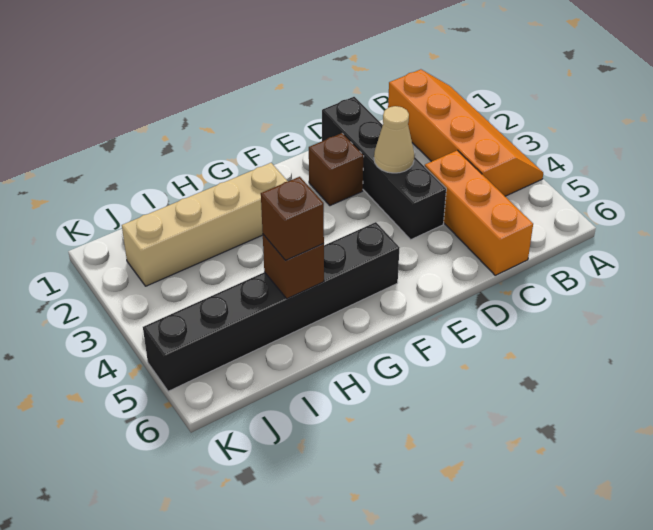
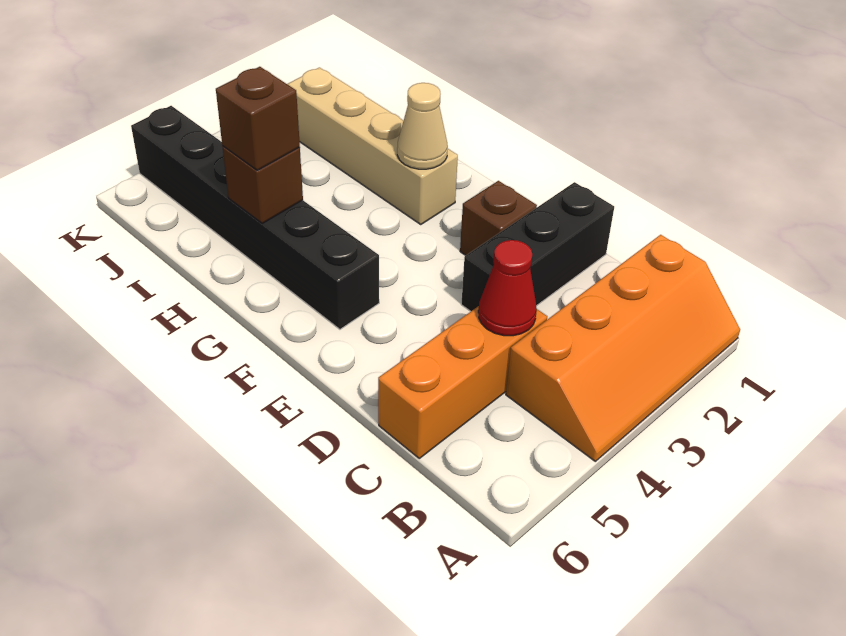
none -> red cone C4 level 2
black brick D1:D4 level 1 -> black brick D1:D3 level 1
tan cone D3 level 2 -> tan cone G2 level 2

